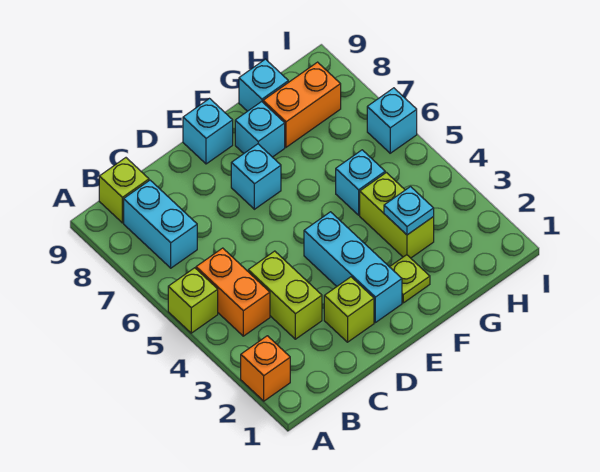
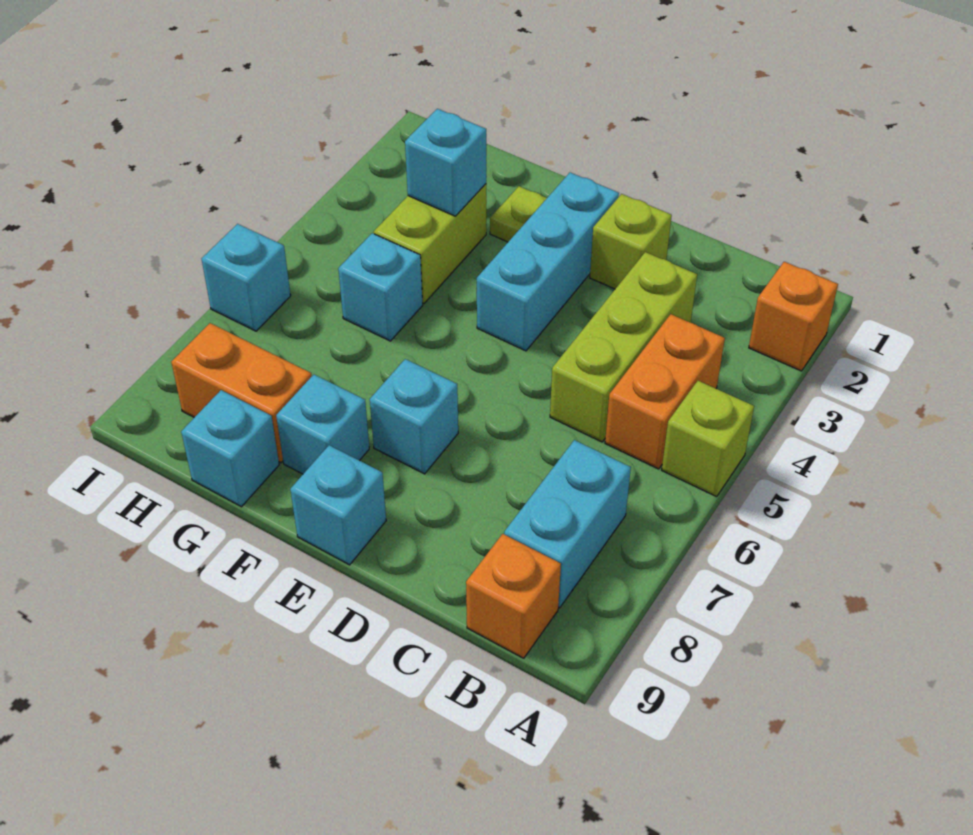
lime brick B9 level 1 -> orange brick B9 level 1
lime brick C3:C4 level 1 -> lime brick C3:C5 level 1
cyan plate G3 level 2 -> cyan brick G3 level 2

